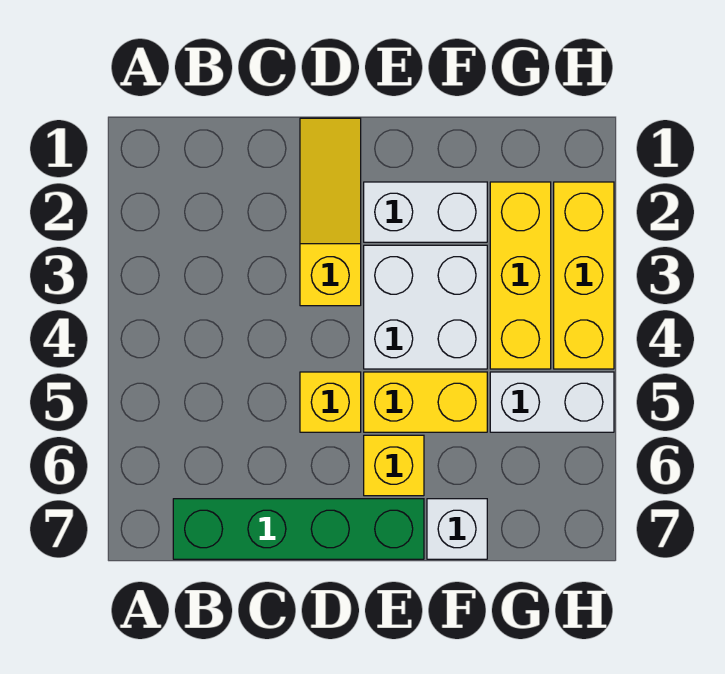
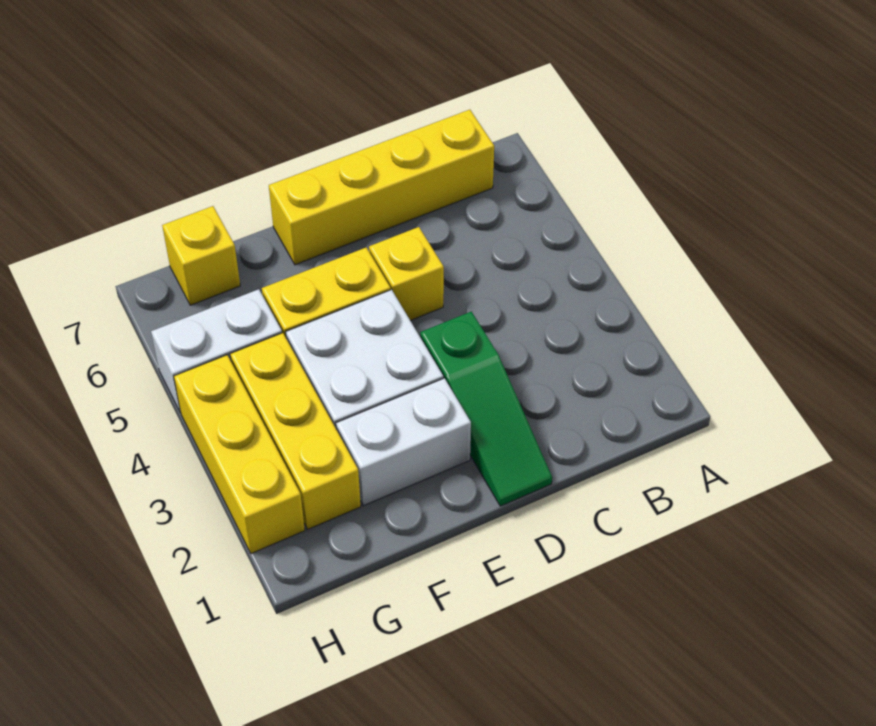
green brick B7:E7 level 1 -> yellow brick B7:E7 level 1
yellow slope D1:D3 level 1 top 3 -> green slope D1:D3 level 1 top 3
yellow brick E6 level 1 -> yellow brick G7 level 1
white brick F7 level 1 -> none

